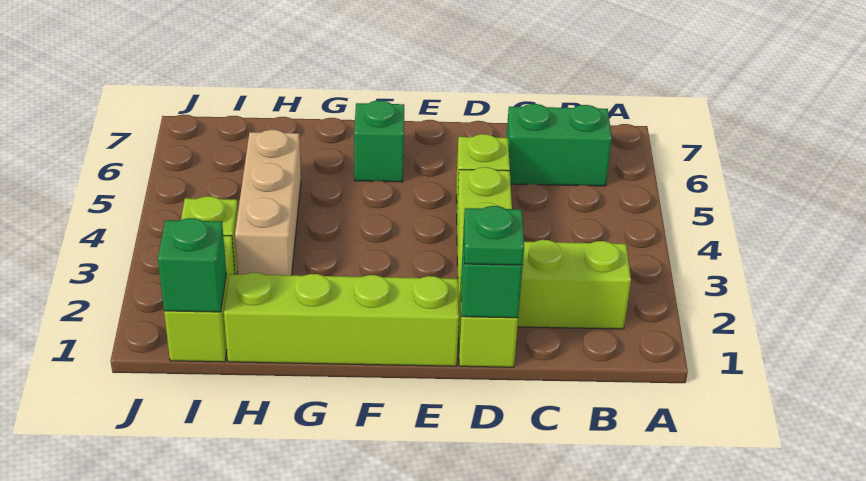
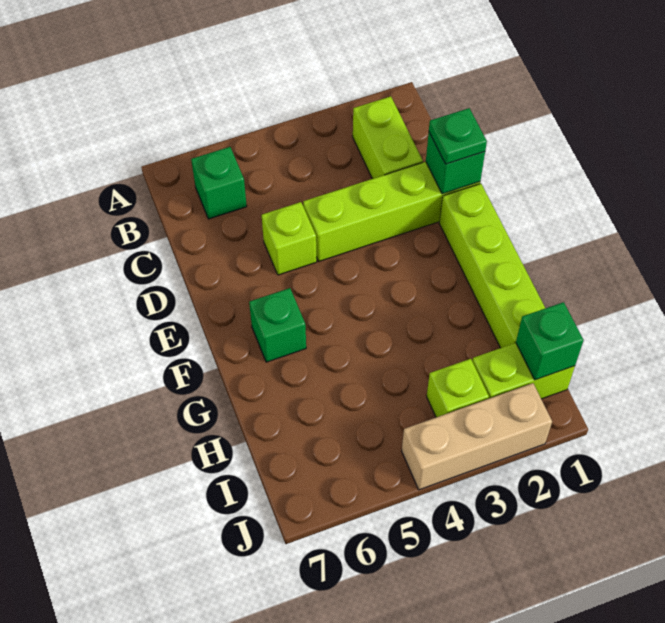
green brick B6:C6 level 1 -> green brick B6 level 1
tan brick H3:H5 level 1 -> tan brick J2:J4 level 1

